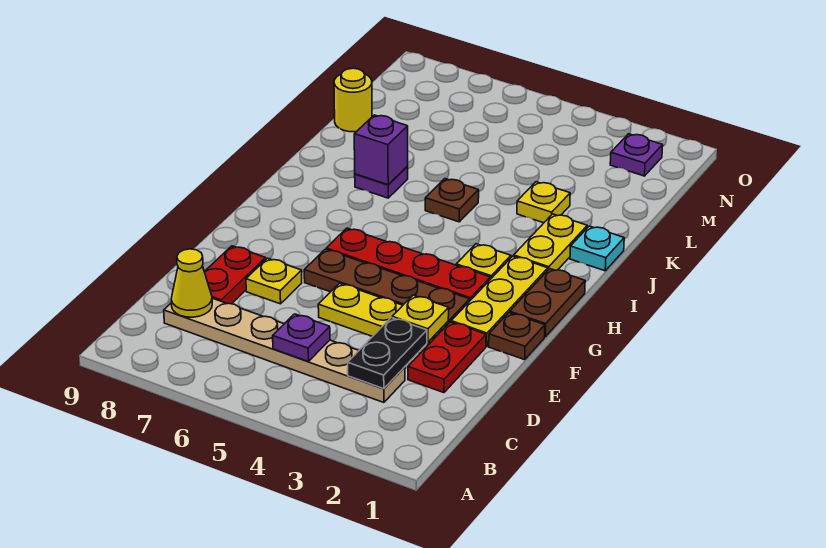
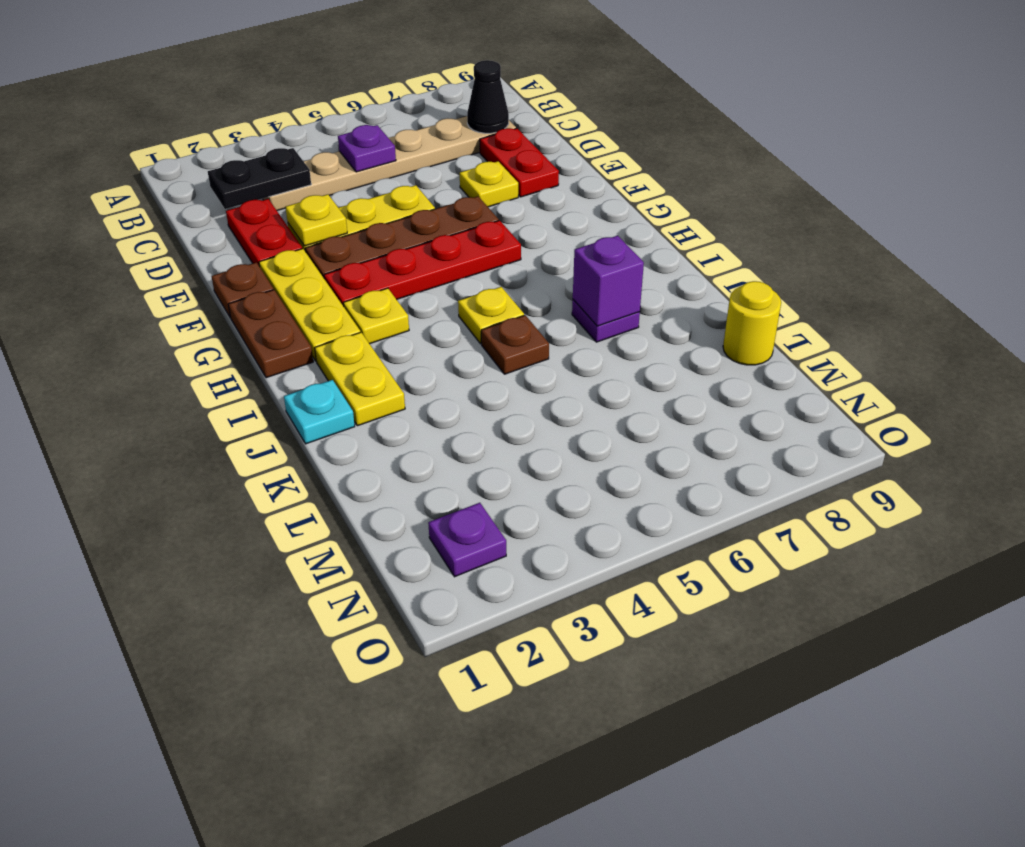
black plate C3:D3 level 2 -> black plate C2:C3 level 2
yellow cone C8 level 2 -> black cone C8 level 2
yellow plate K3 level 1 -> yellow plate I5 level 1

